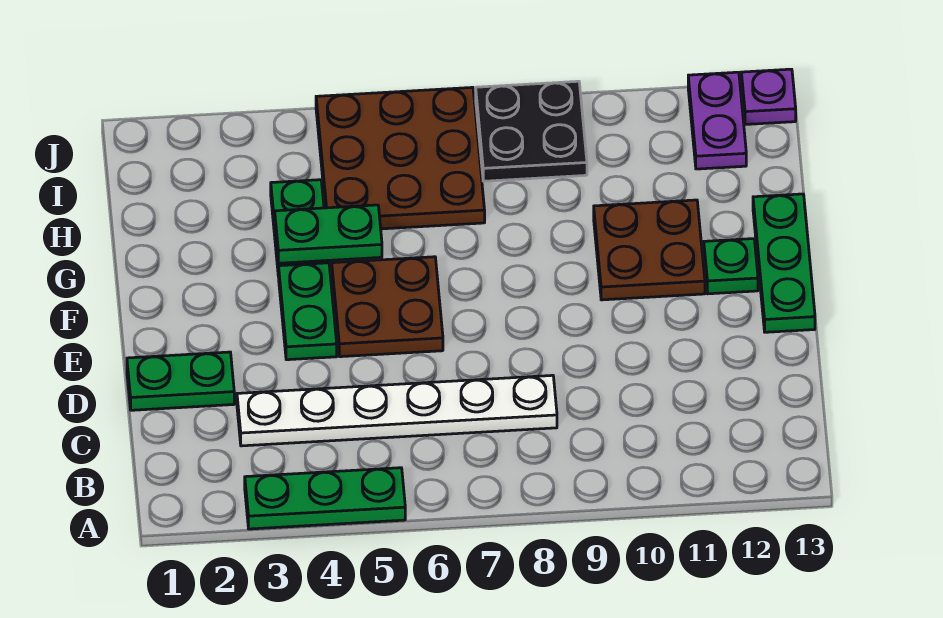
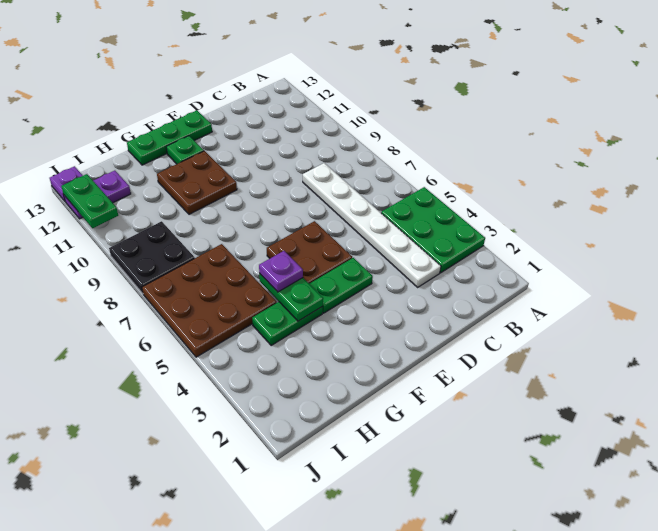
green plate A3:A5 level 1 -> green plate A3:B5 level 1
green plate D1:D2 level 1 -> green plate J11:J12 level 2
none -> purple plate G5 level 3

